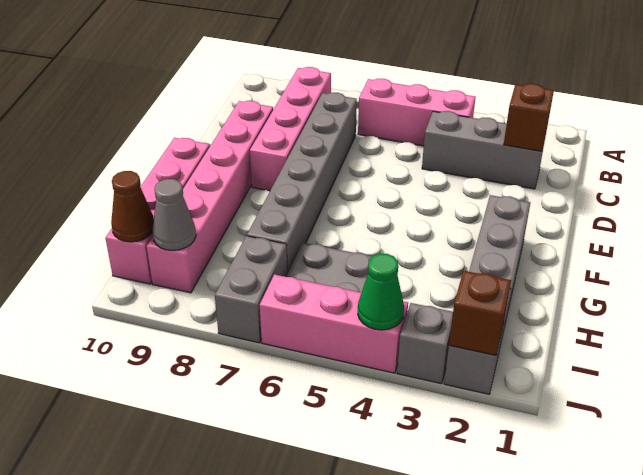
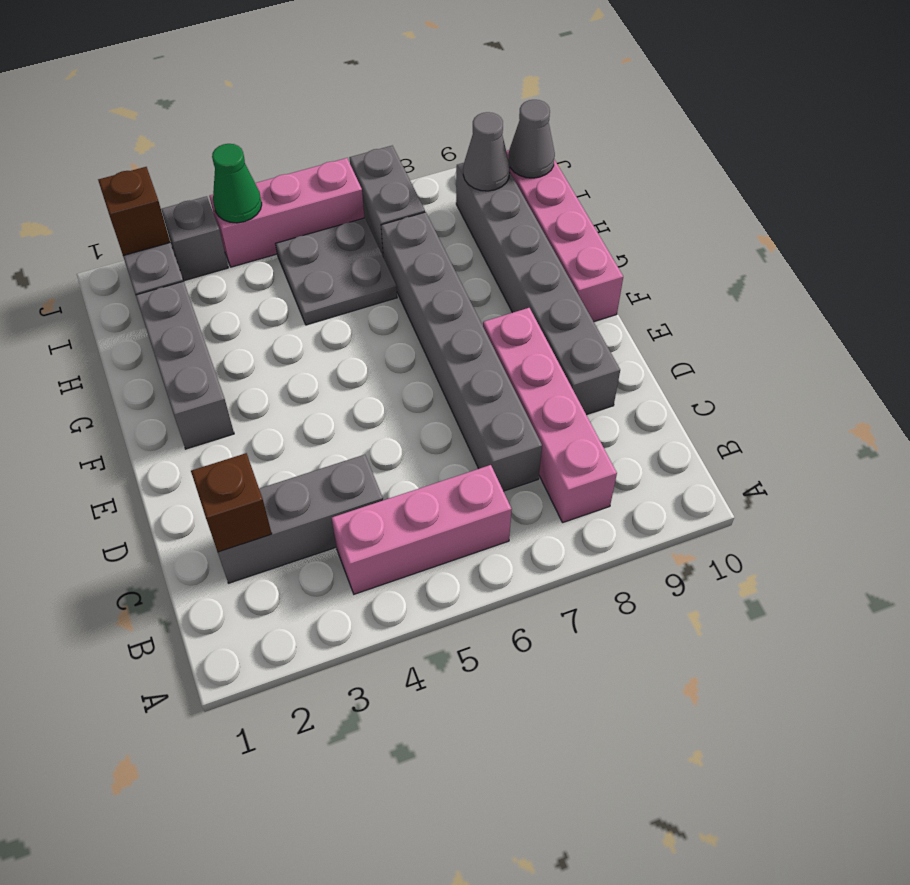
pink brick D9:I9 level 1 -> grey brick D9:I9 level 1
brown cone I10 level 2 -> grey cone I10 level 2

